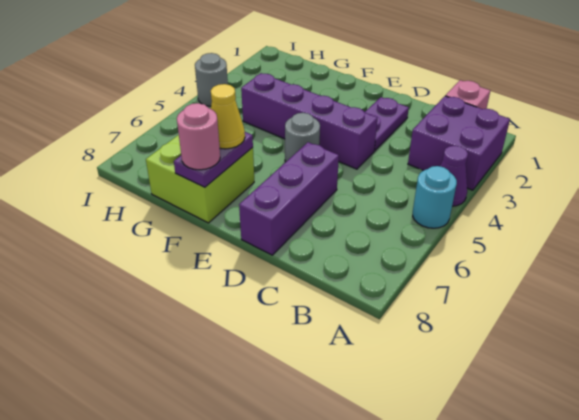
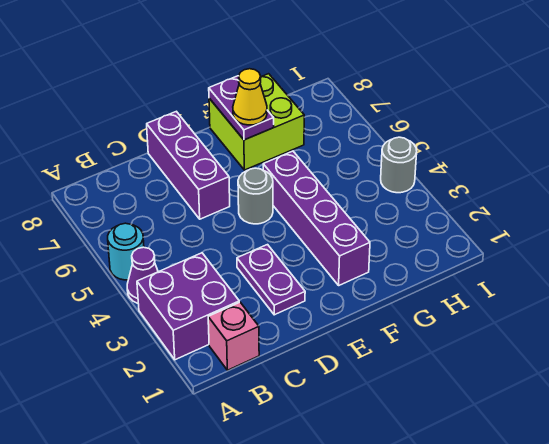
purple brick D4:G4 level 1 -> purple brick F2:F5 level 1
pink round brick F8 level 3 -> none

